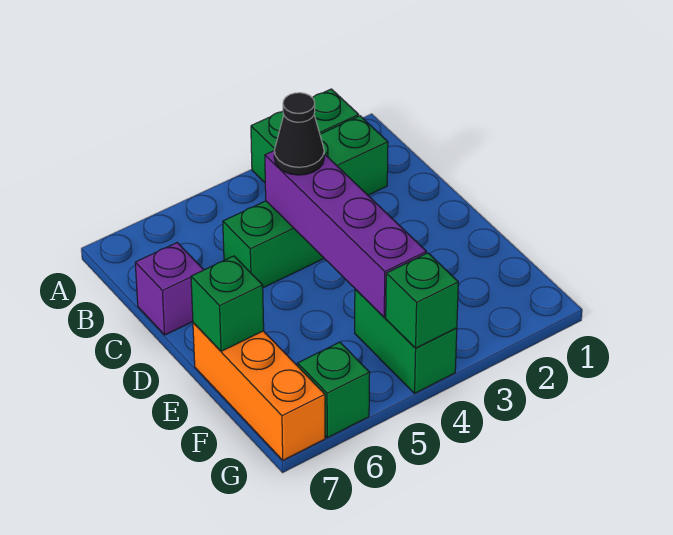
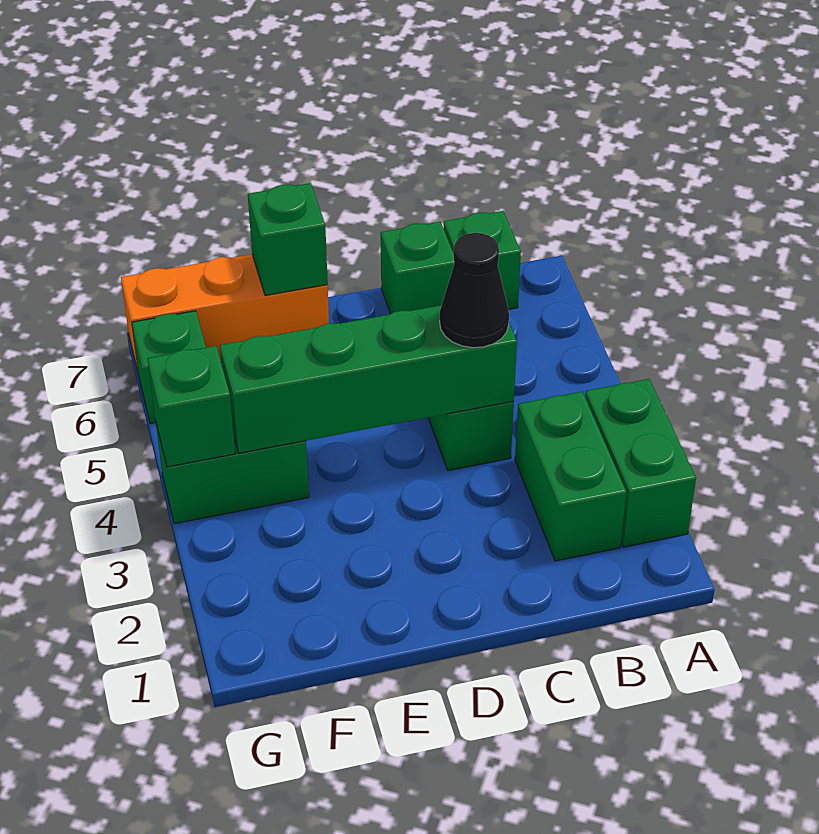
none -> green brick B7 level 1
purple brick C4:F4 level 2 -> green brick C4:F4 level 2
purple brick C7 level 1 -> green brick C7 level 1

